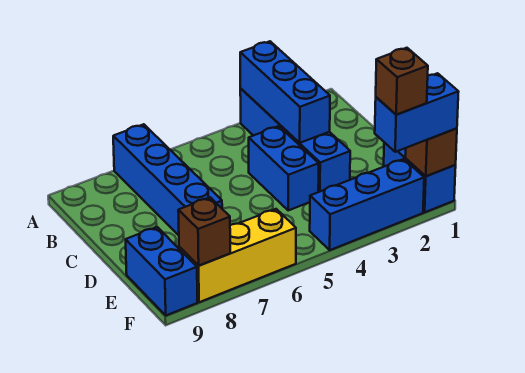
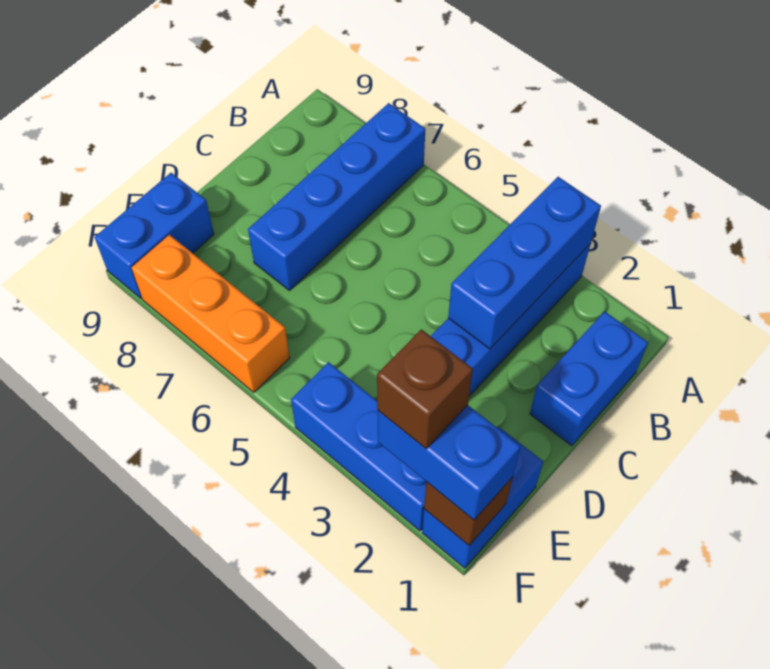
blue brick C4:D4 level 1 -> blue brick B1:C1 level 1
yellow brick F6:F8 level 1 -> orange brick F6:F8 level 1
brown brick F8 level 2 -> none

